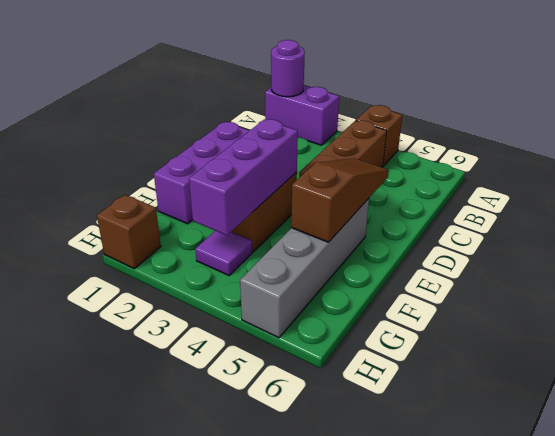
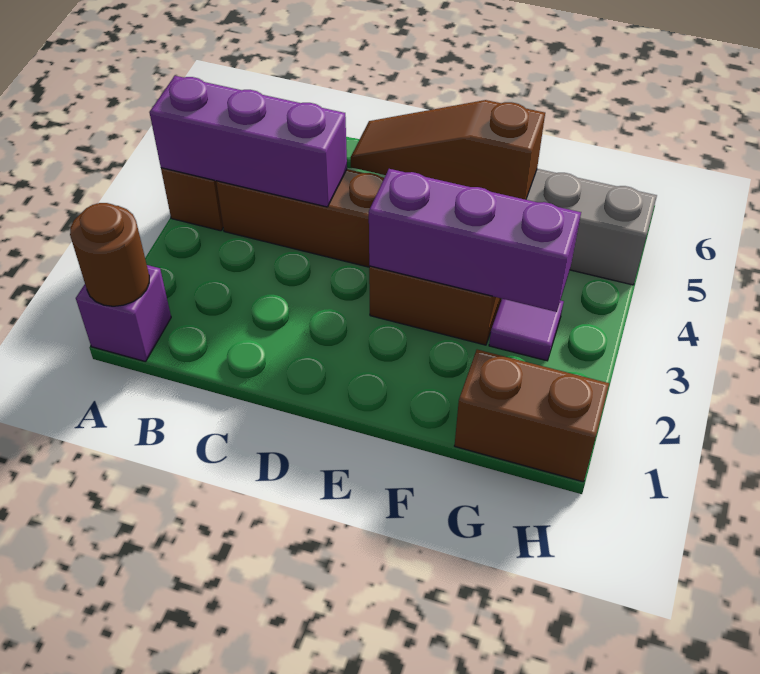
purple brick A1:A2 level 1 -> purple brick A1 level 1
purple round brick A1 level 2 -> brown round brick A1 level 2
purple brick D1:F1 level 1 -> purple brick A4:C4 level 2
brown brick H1 level 1 -> brown brick G1:H1 level 1

